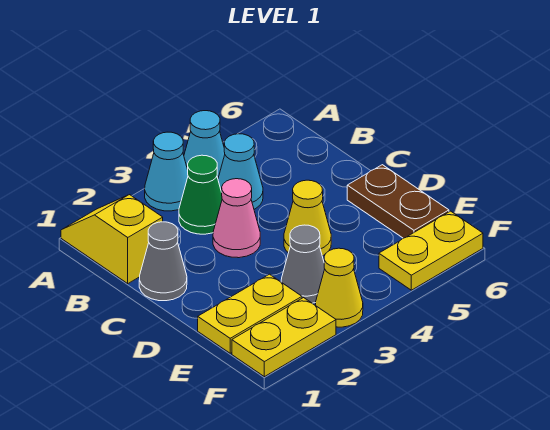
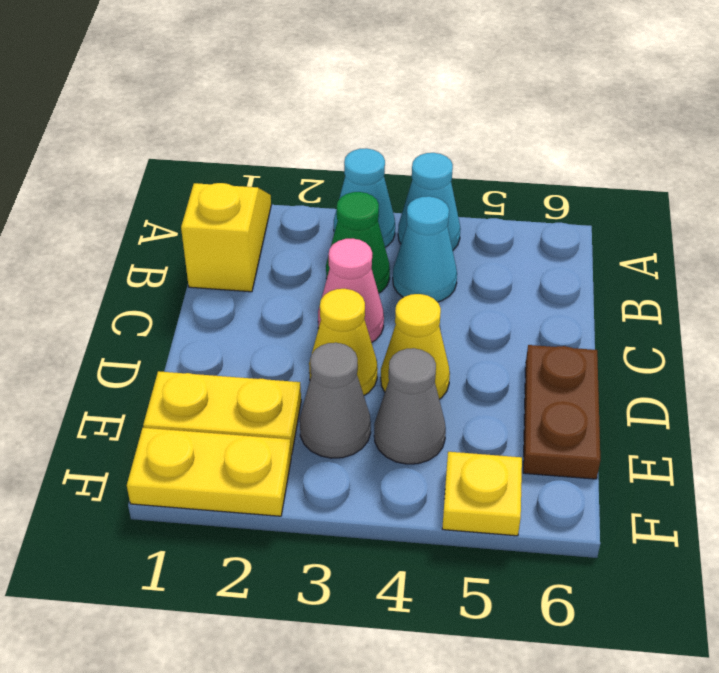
grey cone C1 level 1 -> grey cone E4 level 1
yellow cone F3 level 1 -> yellow cone D3 level 1
yellow plate F5:F6 level 1 -> yellow plate F5 level 1

